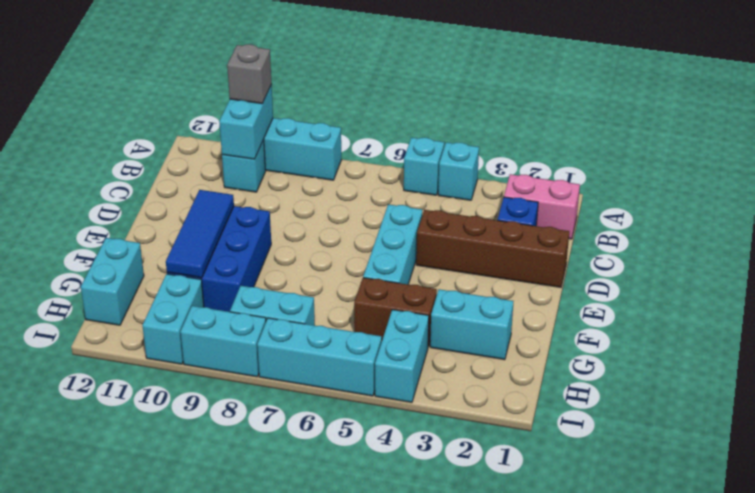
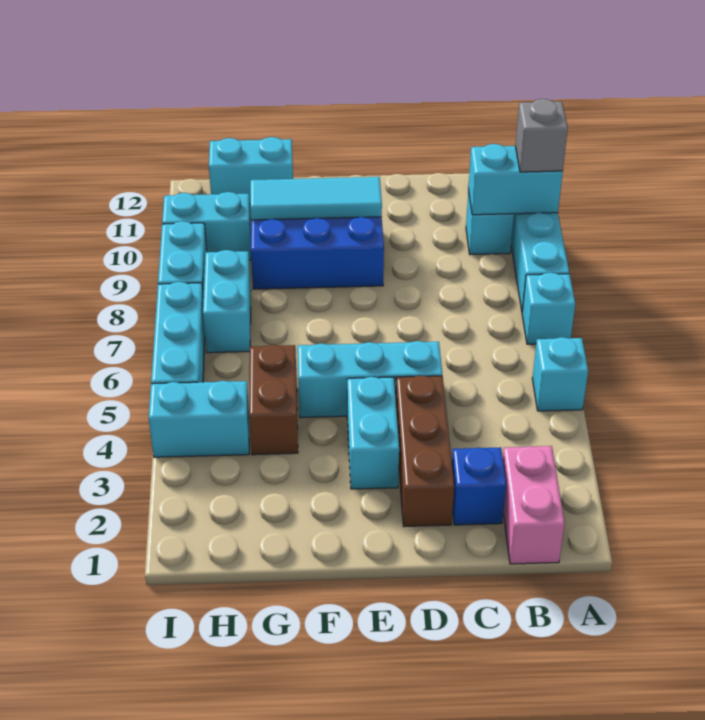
cyan brick A4 level 1 -> cyan brick A7 level 1
brown brick D1:D4 level 1 -> brown brick D2:D4 level 1
blue tile E10:G10 level 2 -> cyan tile E10:G10 level 2
cyan brick G2:G3 level 1 -> cyan brick E3:E4 level 1

